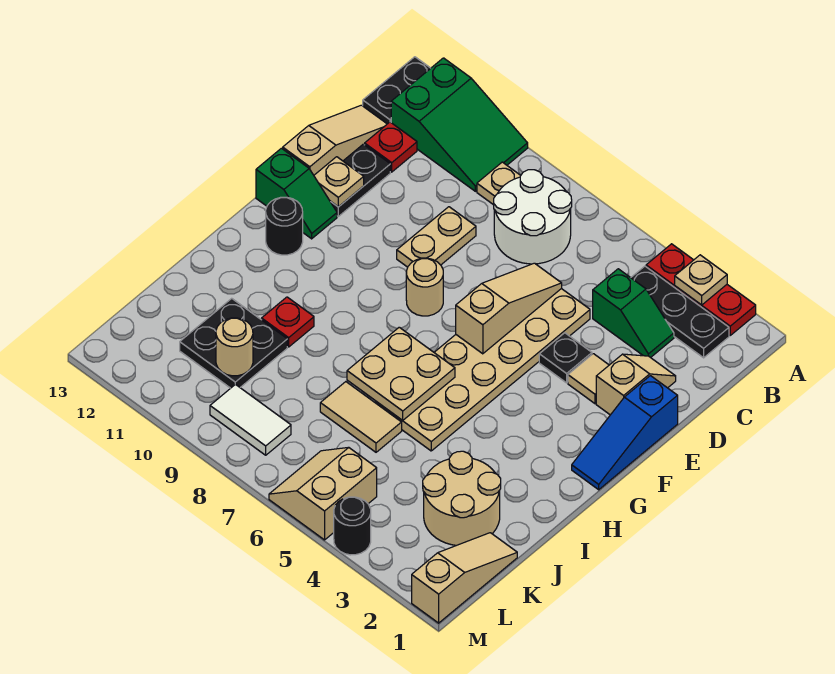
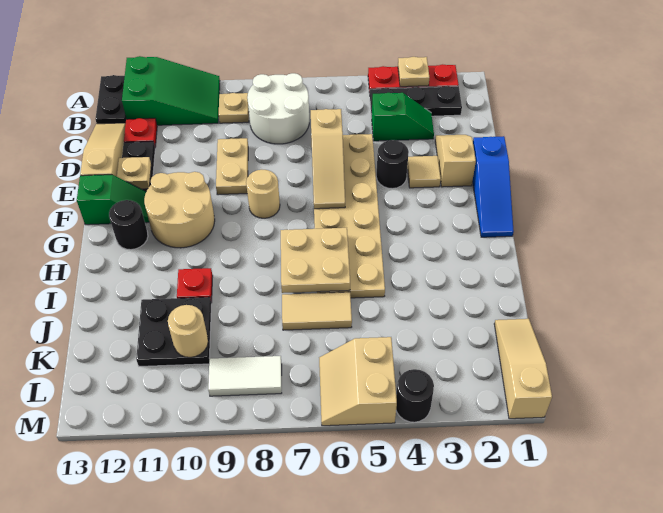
tan slope D6:F6 level 2 top F -> tan slope D6:F6 level 2 top D
black plate E4 level 1 -> black round brick E4 level 1
tan round brick J2:K3 level 1 -> tan round brick F10:G11 level 1

